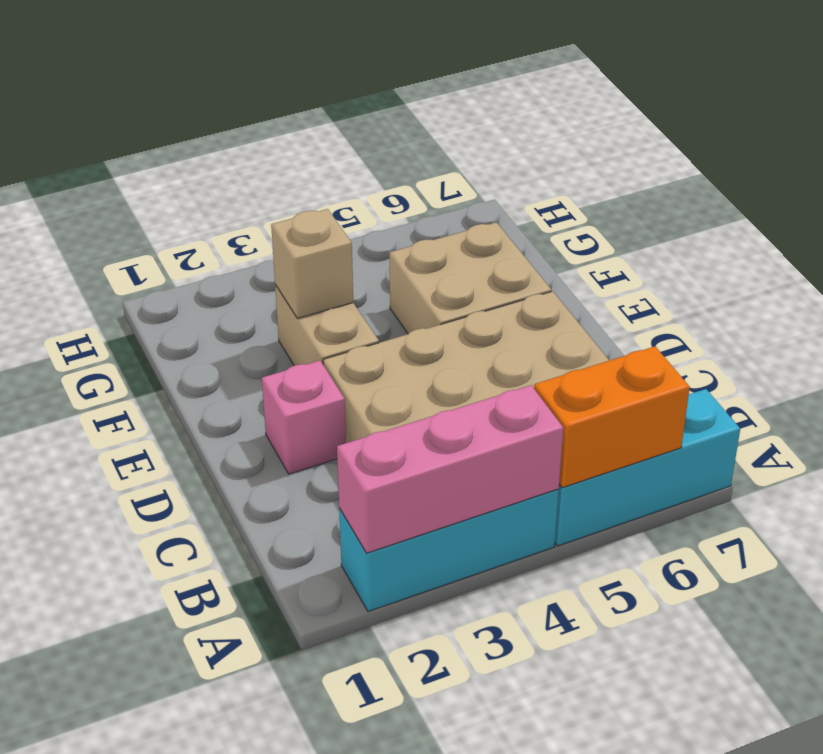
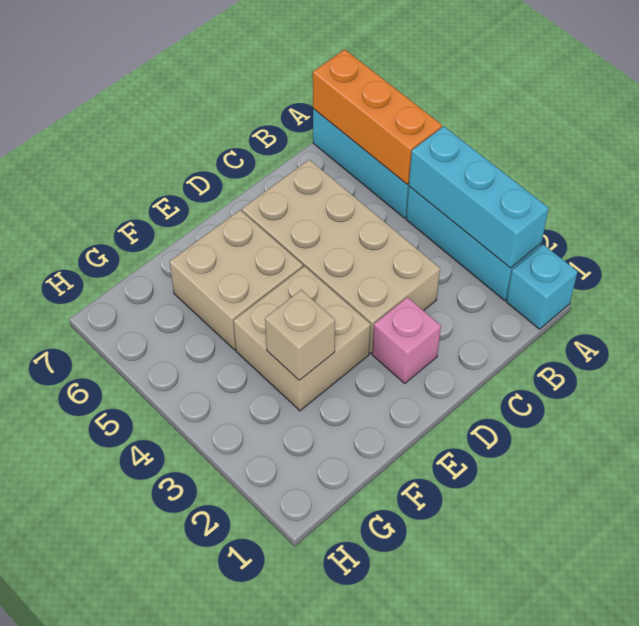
none -> cyan brick A1 level 1
pink brick A2:A4 level 2 -> cyan brick A2:A4 level 2
orange brick A5:A6 level 2 -> orange brick A5:A7 level 2
tan brick E3:F3 level 1 -> tan brick E3:F4 level 1

